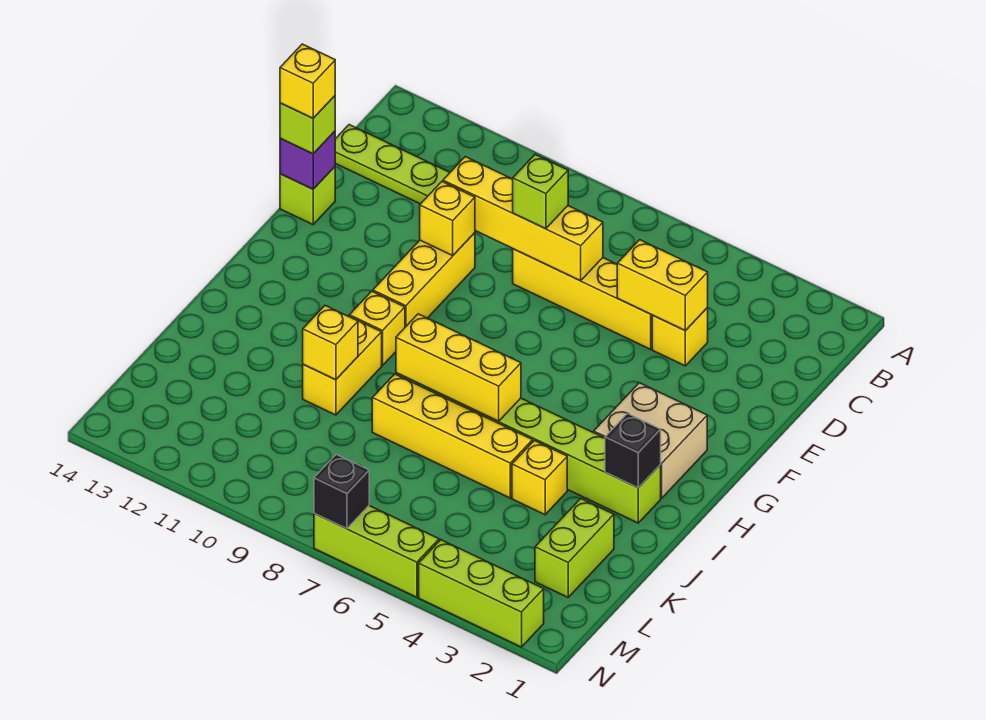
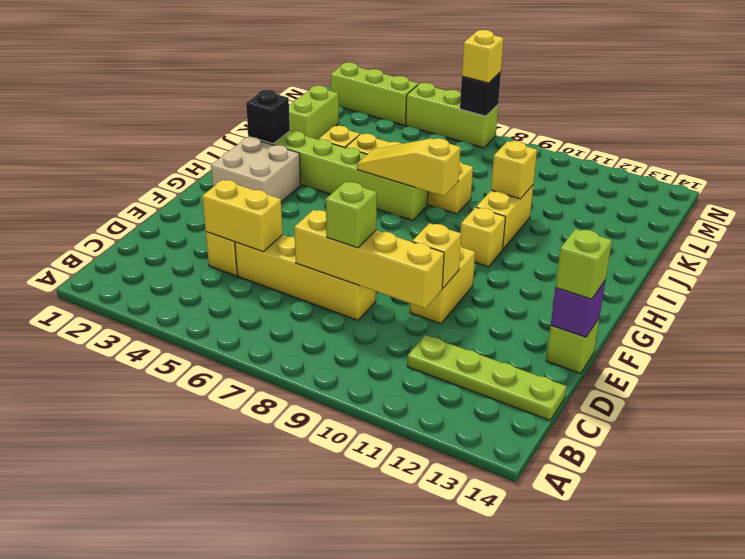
yellow brick E10:G10 level 1 -> yellow brick E10:F10 level 1
yellow brick E14 level 4 -> yellow brick N7 level 3
yellow brick I6:I8 level 2 -> yellow slope I6:I8 level 2 top 8

